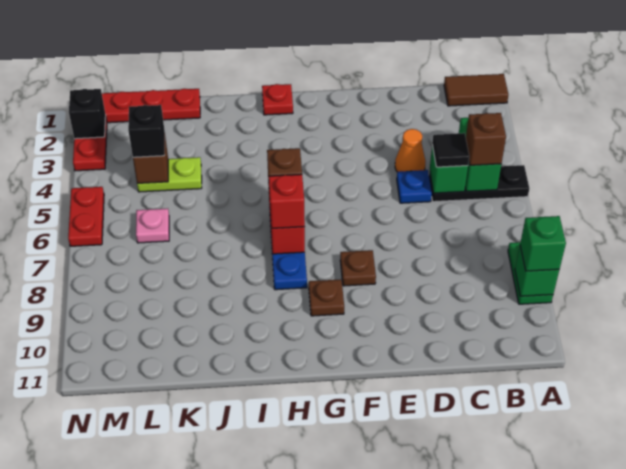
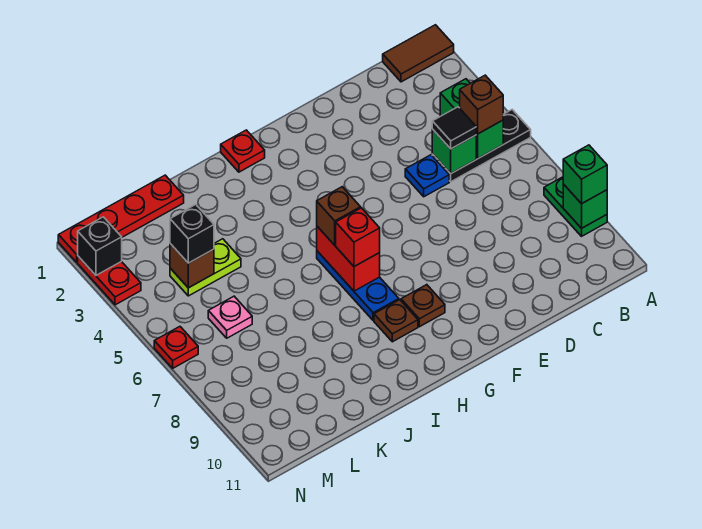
orange cone D4 level 1 -> none
brown plate F8 level 1 -> brown plate H9 level 1
red plate N5:N6 level 1 -> red plate N6 level 1

